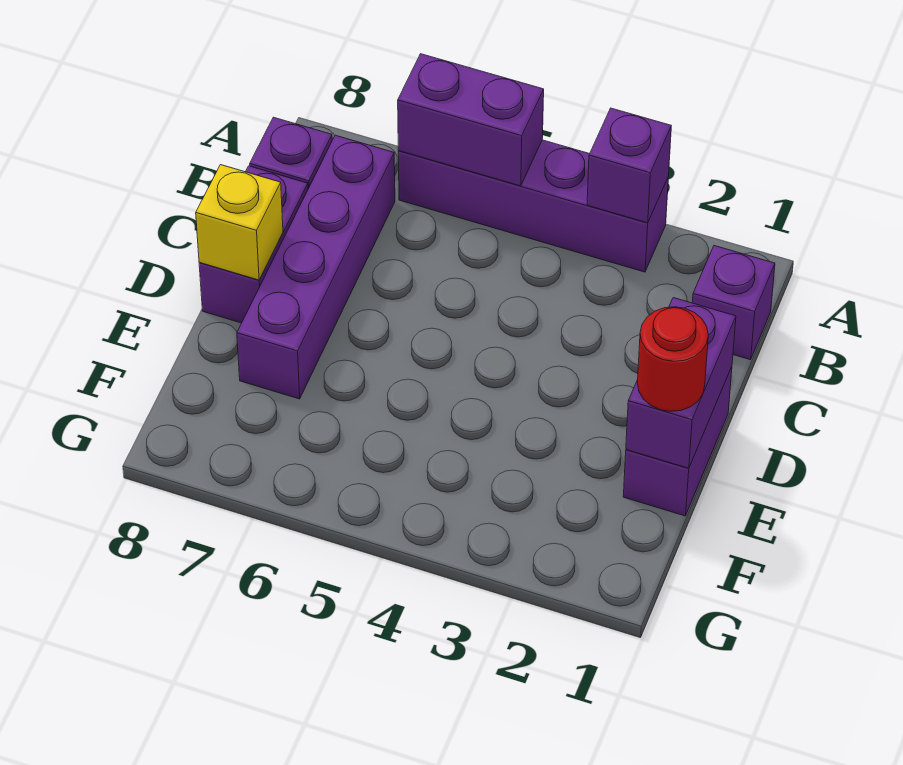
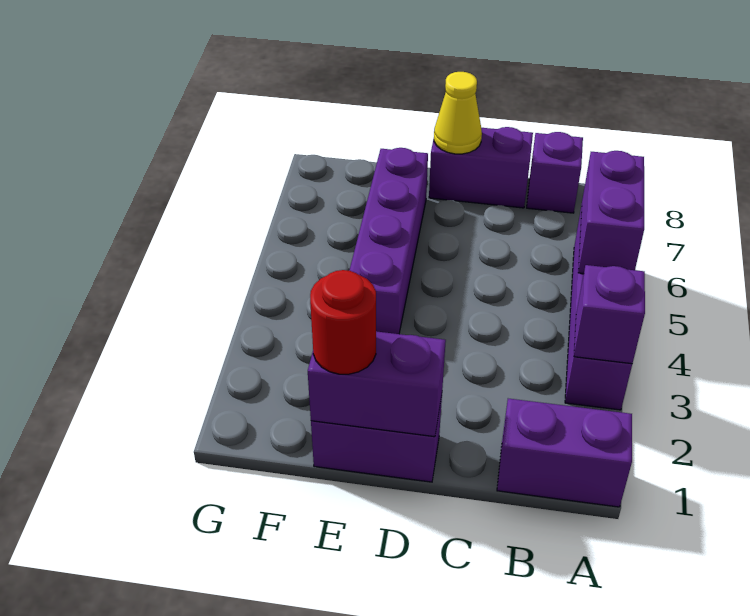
purple brick B1 level 1 -> purple brick A1:B1 level 1
purple brick B7:E7 level 1 -> purple brick E4:E7 level 1
yellow brick D8 level 2 -> yellow cone D8 level 2

